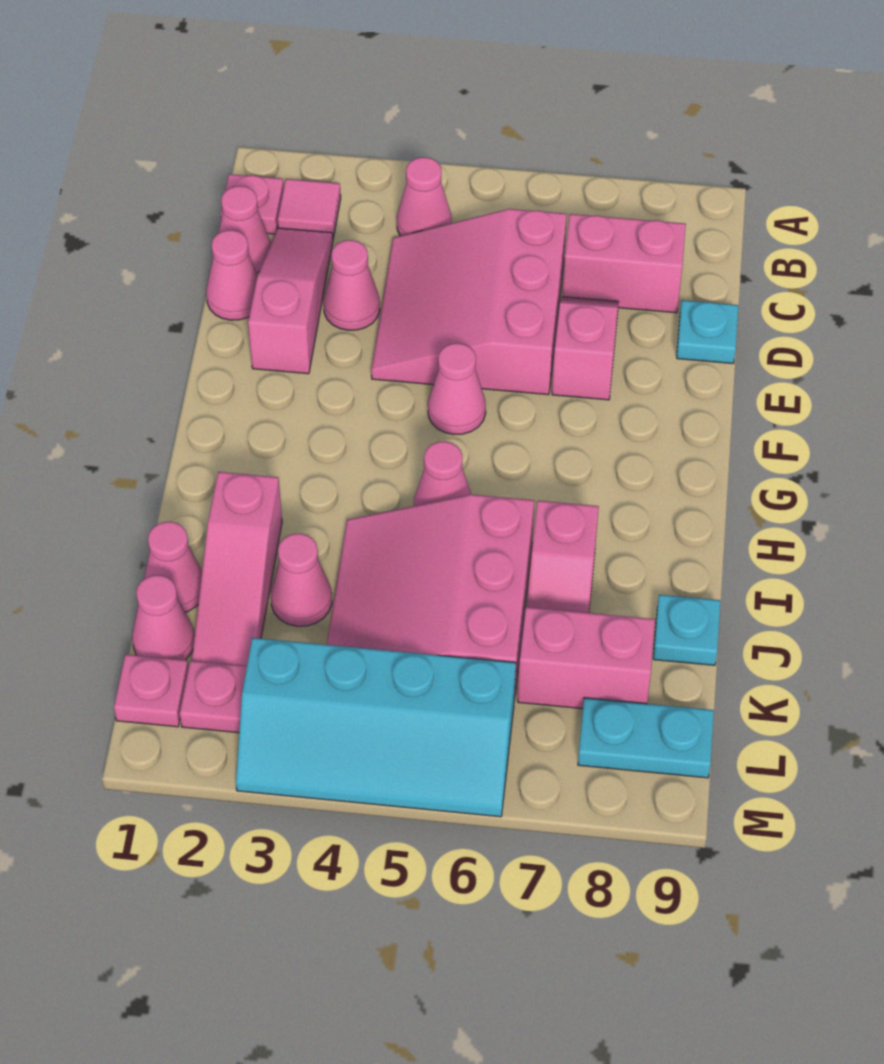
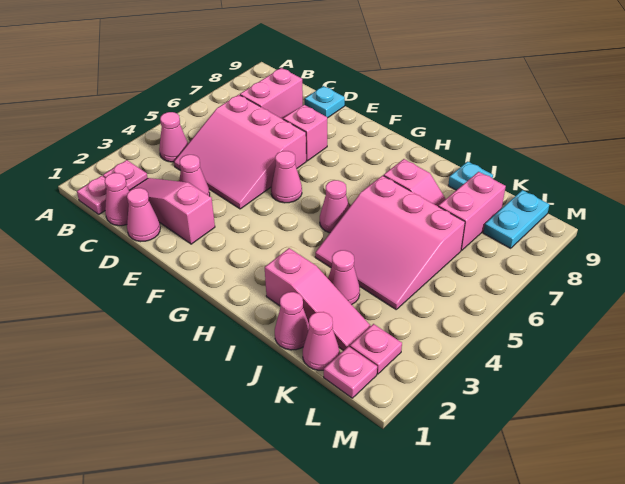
pink tile B2 level 1 -> pink plate B2 level 1
cyan slope L3:M6 level 1 top L -> none

